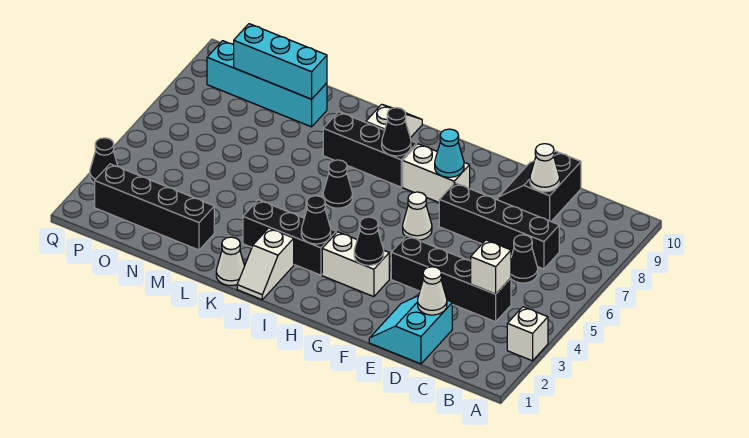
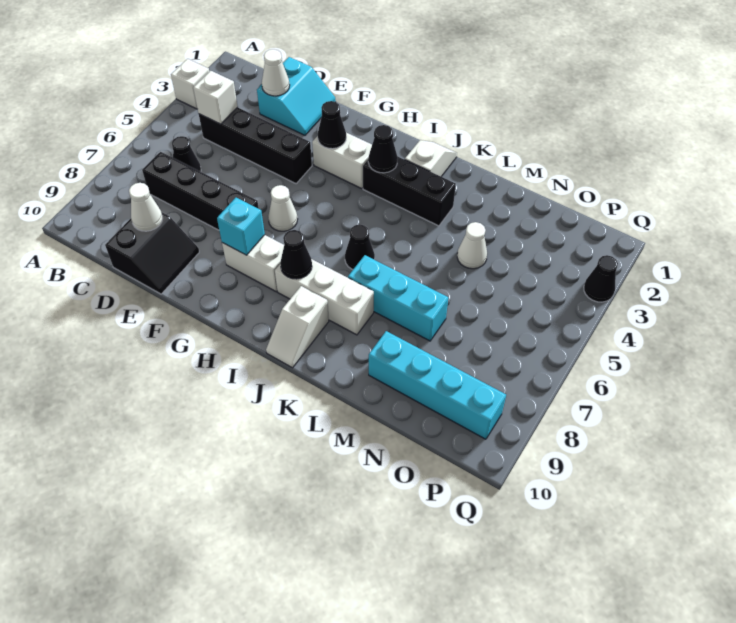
cyan cone G8 level 2 -> cyan brick G8 level 2
black brick I8:K8 level 1 -> white brick I8:K8 level 1
white cone K1 level 1 -> white cone M4 level 1
black brick M2:P2 level 1 -> none
cyan brick M9:O9 level 2 -> cyan brick K7:M7 level 1

